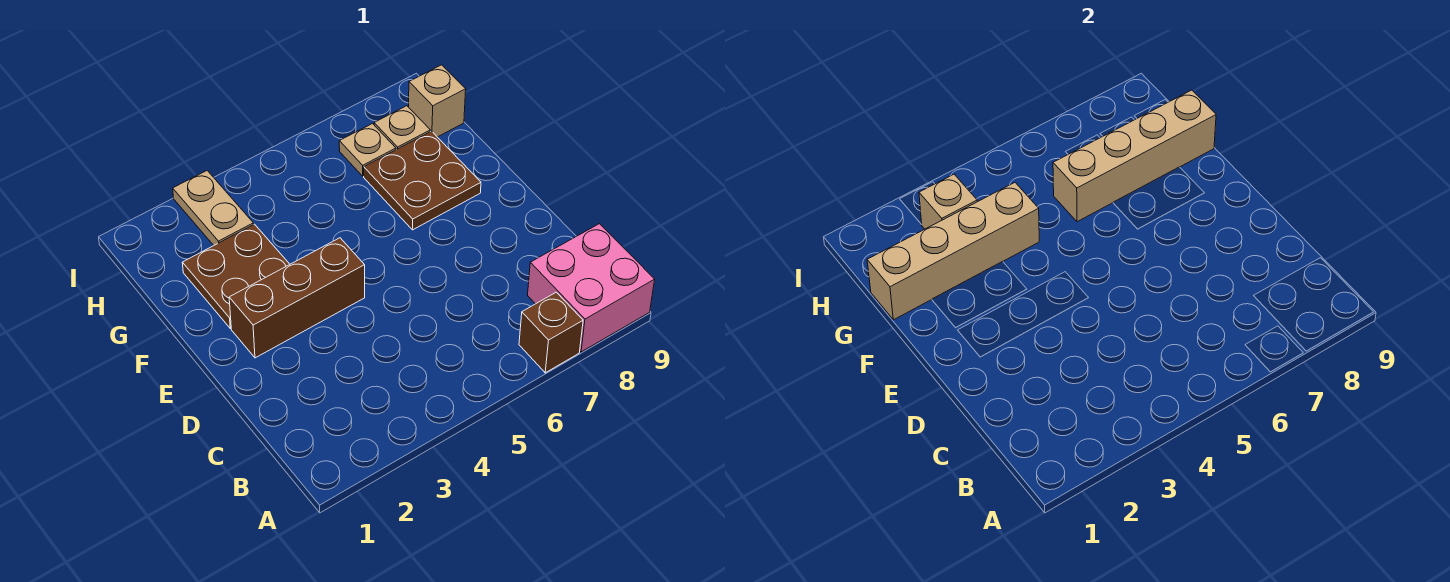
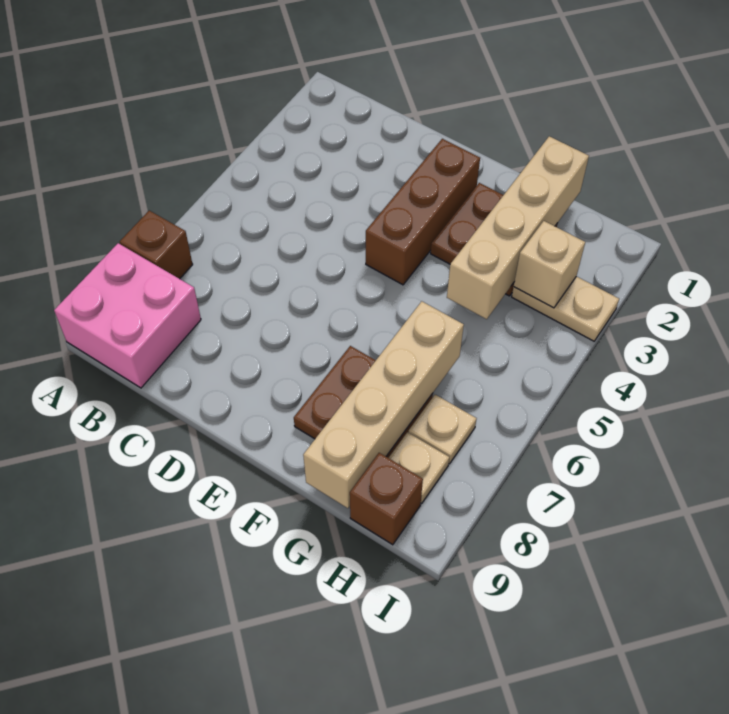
tan brick H9 level 1 -> brown brick H9 level 1

